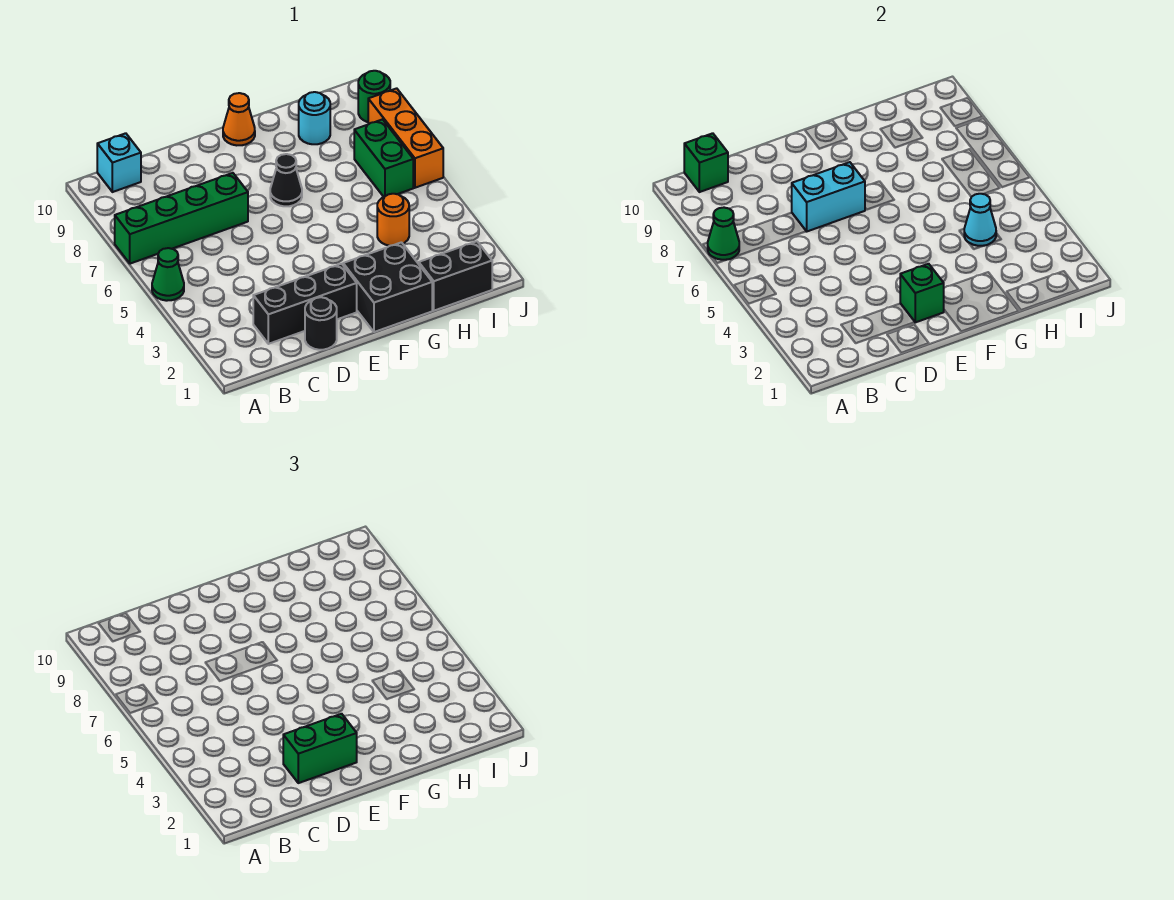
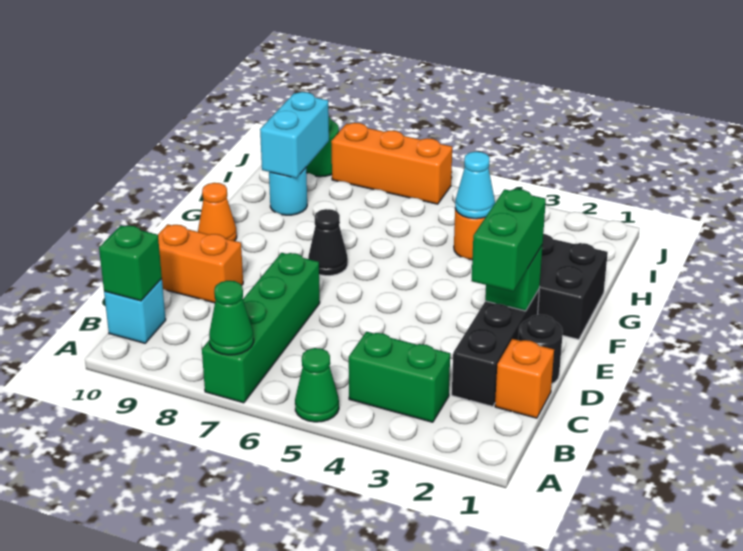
none -> orange brick C1 level 1
cyan brick D7:E7 level 2 -> cyan brick H9:I9 level 2
none -> orange brick D9:D10 level 1
black brick H1:I1 level 1 -> none
green brick I6:I7 level 1 -> green brick B3:B4 level 1

